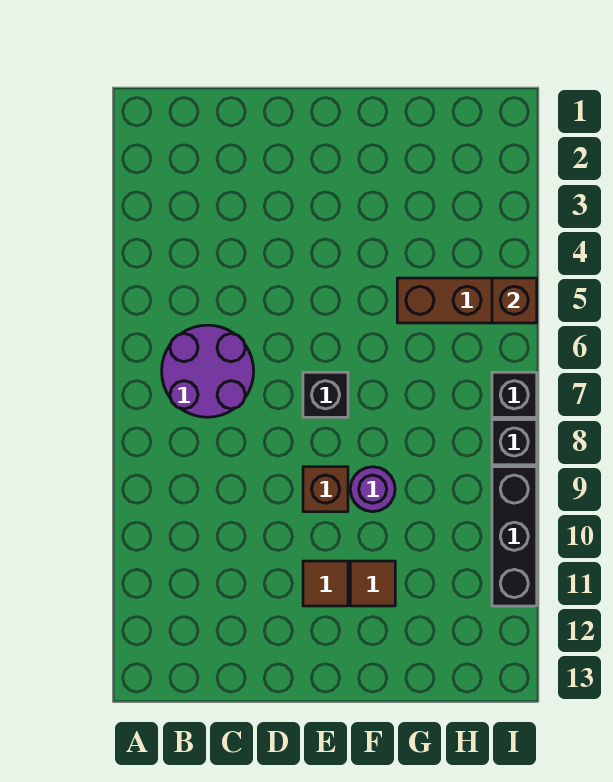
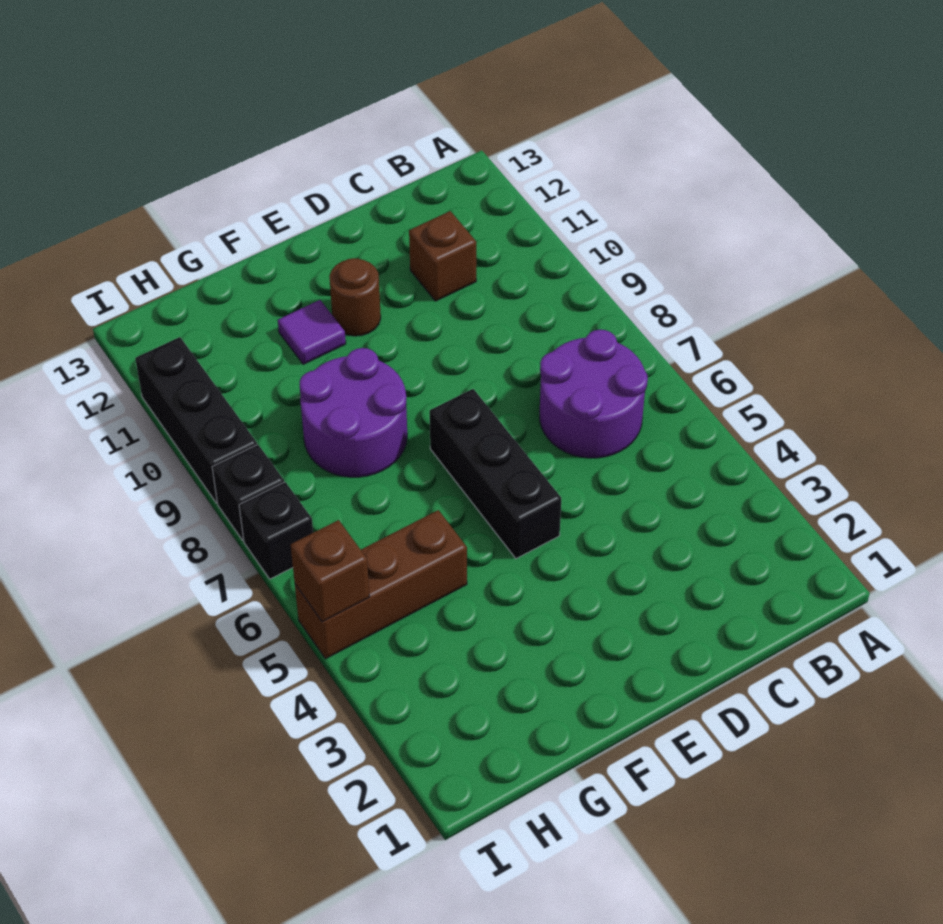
black brick E7 level 1 -> black brick E5:E7 level 1
brown brick E9 level 1 -> brown brick C11 level 1
brown tile E11 level 1 -> brown round brick E11 level 1
purple round brick F9 level 1 -> purple round brick F8:G9 level 1
brown tile F11 level 1 -> purple tile F11 level 1

